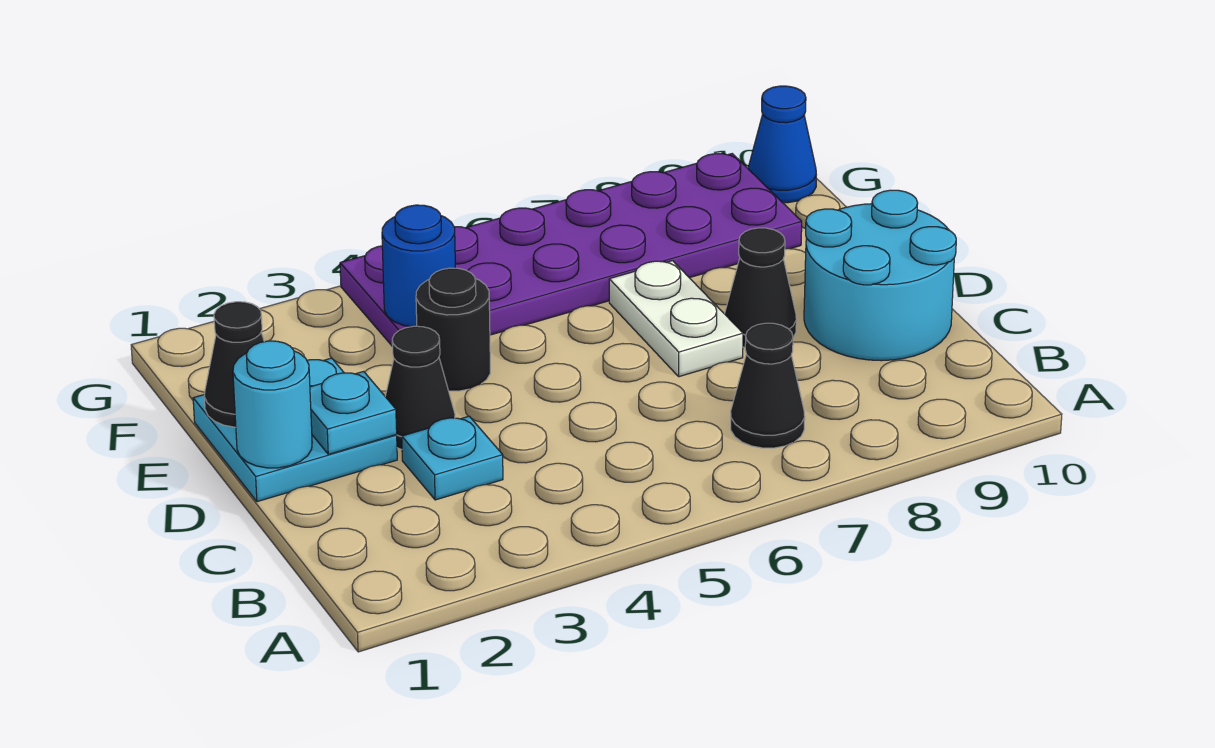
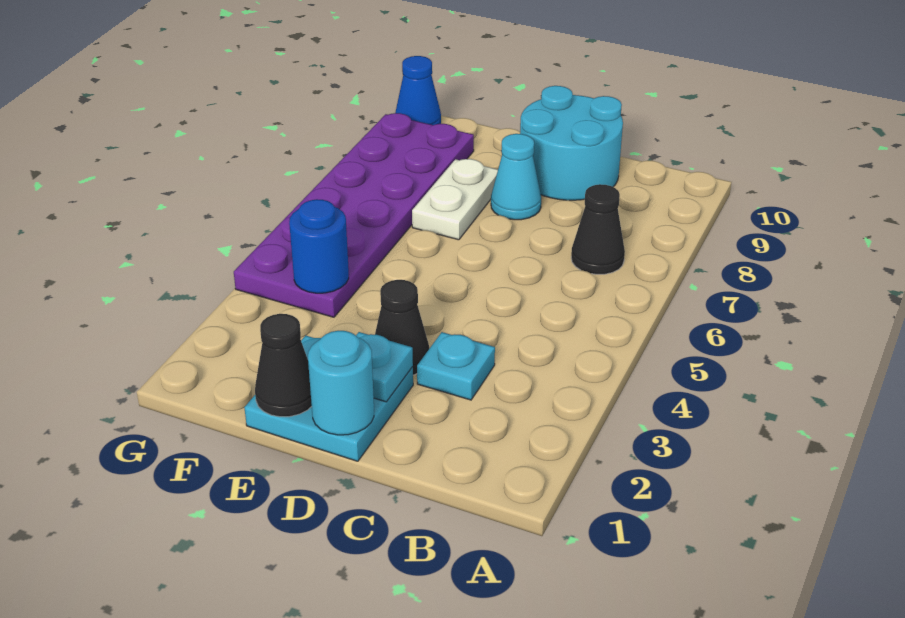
white plate D7:E7 level 1 -> white plate E7:E8 level 1
black cone D8 level 1 -> cyan cone D8 level 1
black round brick E4 level 1 -> none

